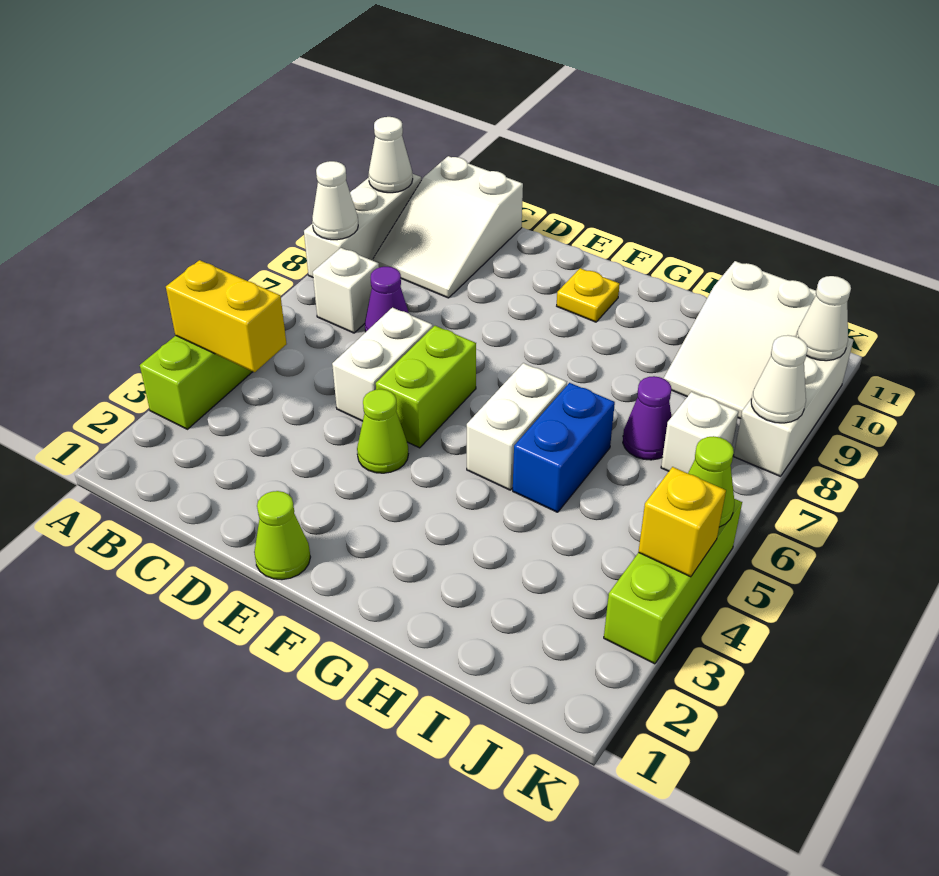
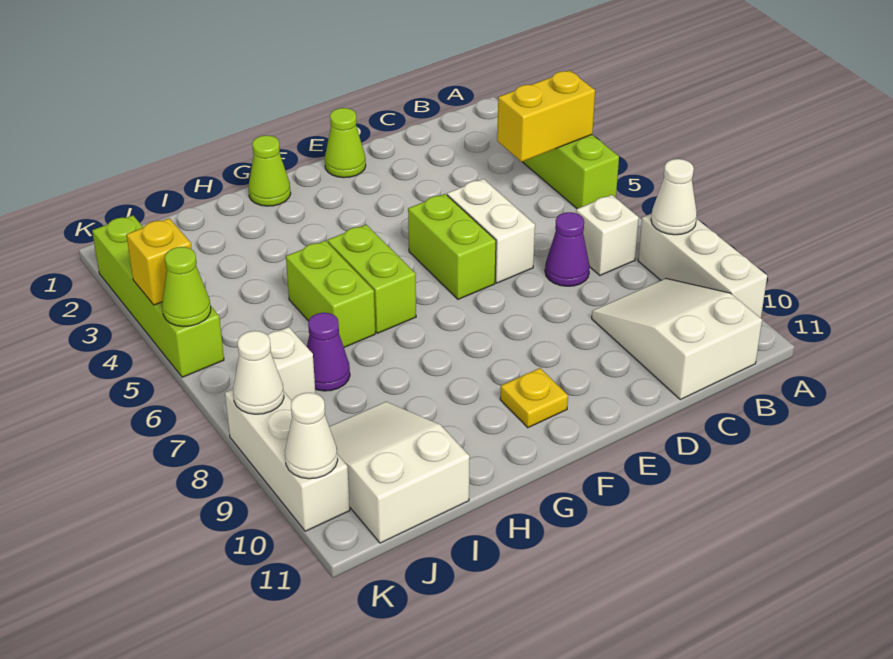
white cone A10 level 2 -> none
lime cone E4 level 1 -> lime cone G1 level 1
white brick G5:G6 level 1 -> lime brick G5:G6 level 1
blue brick H5:H6 level 1 -> lime brick H5:H6 level 1
lime brick K3:K5 level 1 -> lime brick K2:K5 level 1

